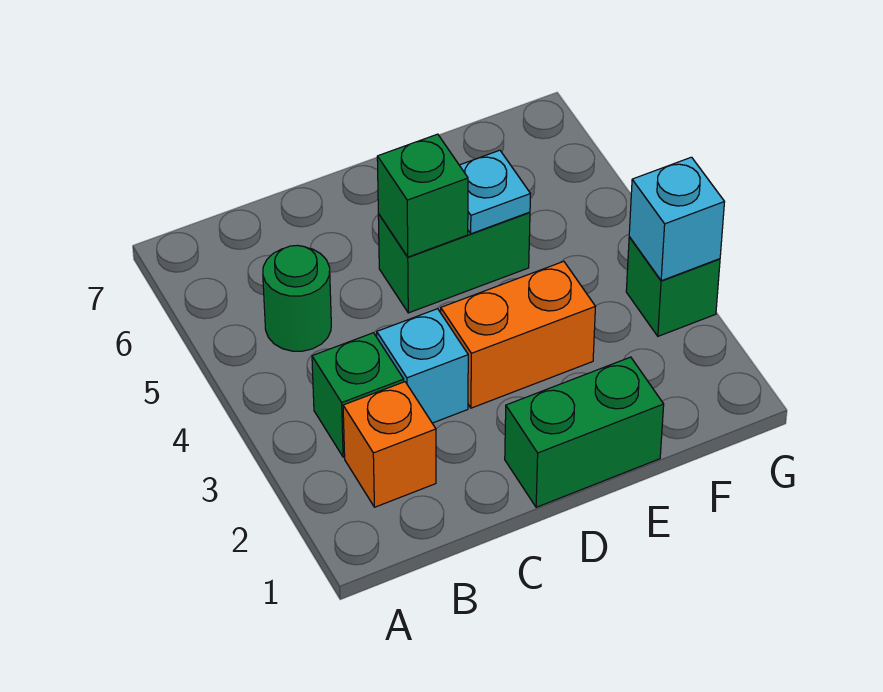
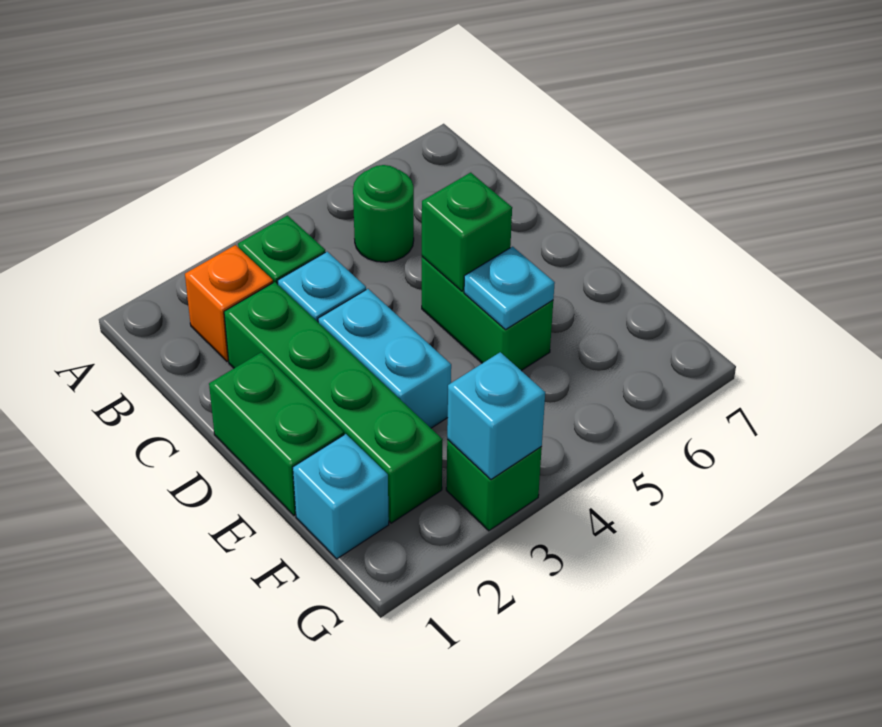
none -> green brick C2:F2 level 1
orange brick D3:E3 level 1 -> cyan brick D3:E3 level 1
none -> cyan brick F1 level 1

